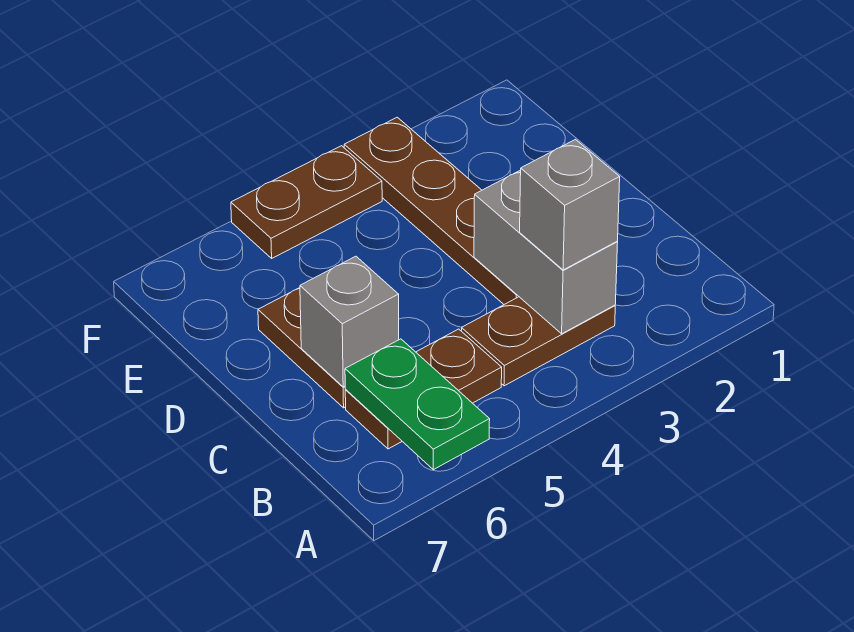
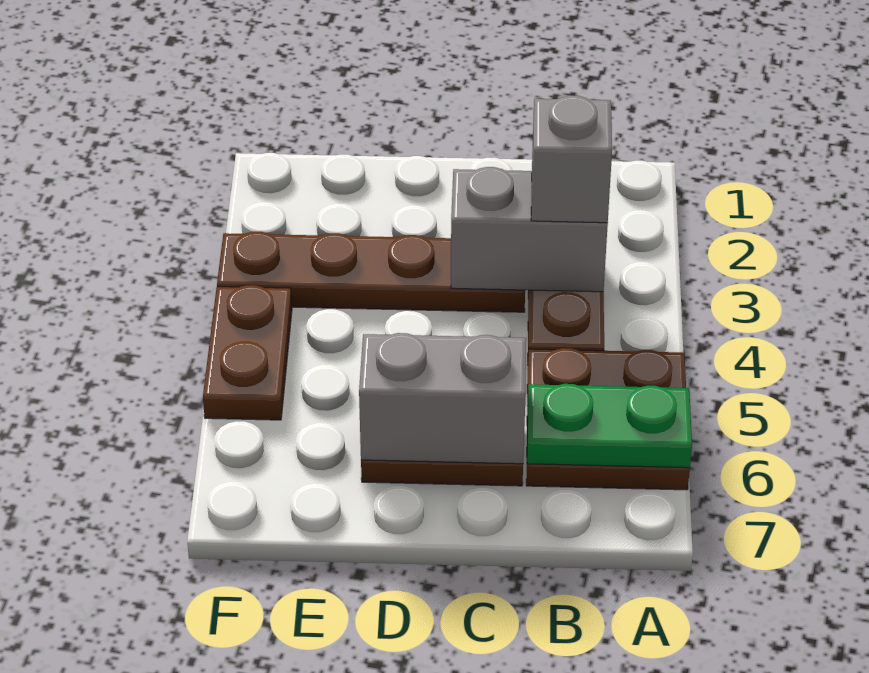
brown plate B5:B6 level 1 -> brown plate A5:B6 level 1
grey brick C6 level 2 -> grey brick C6:D6 level 2

